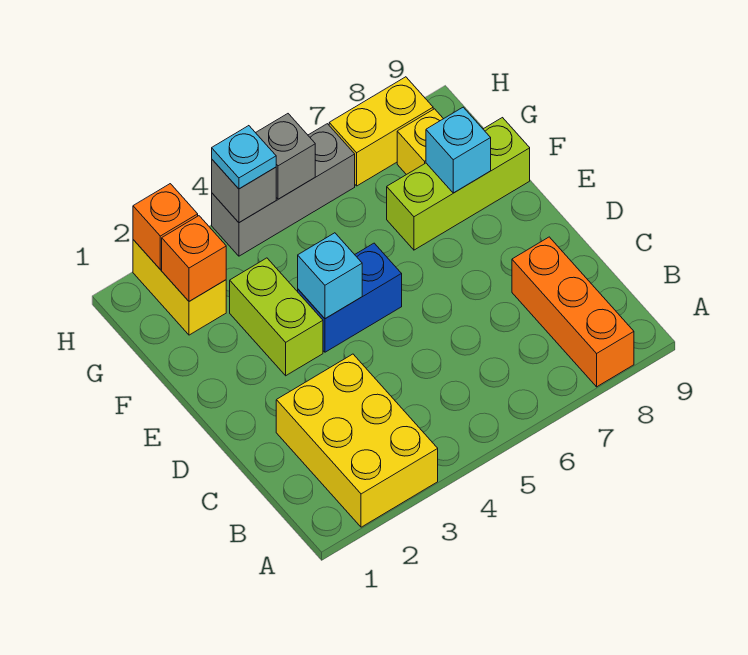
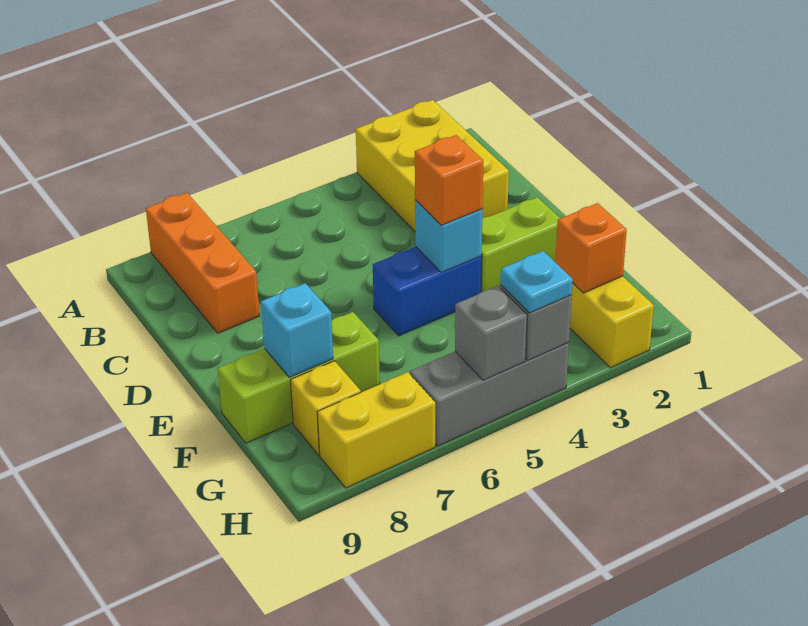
lime brick E3:F3 level 1 -> lime brick E2:E3 level 1
orange brick H2 level 2 -> orange brick E4 level 3

